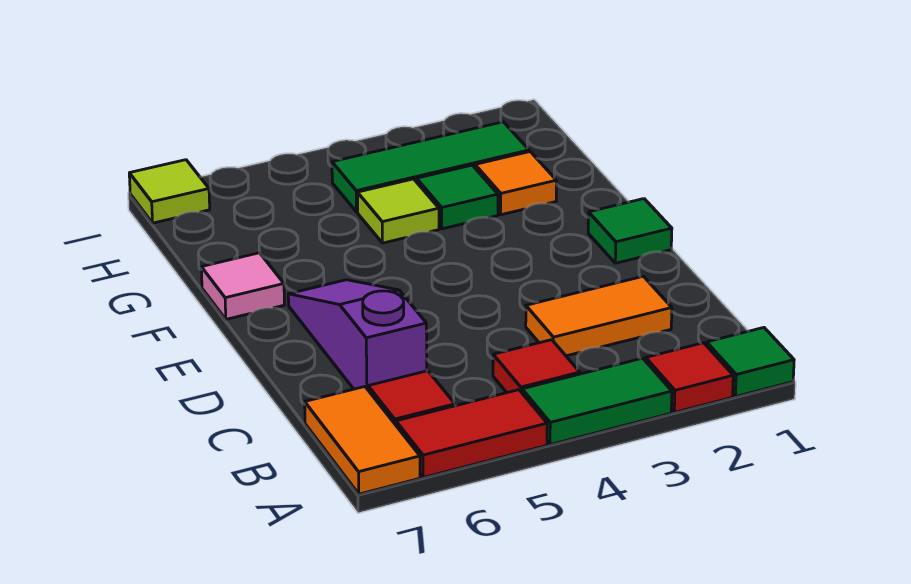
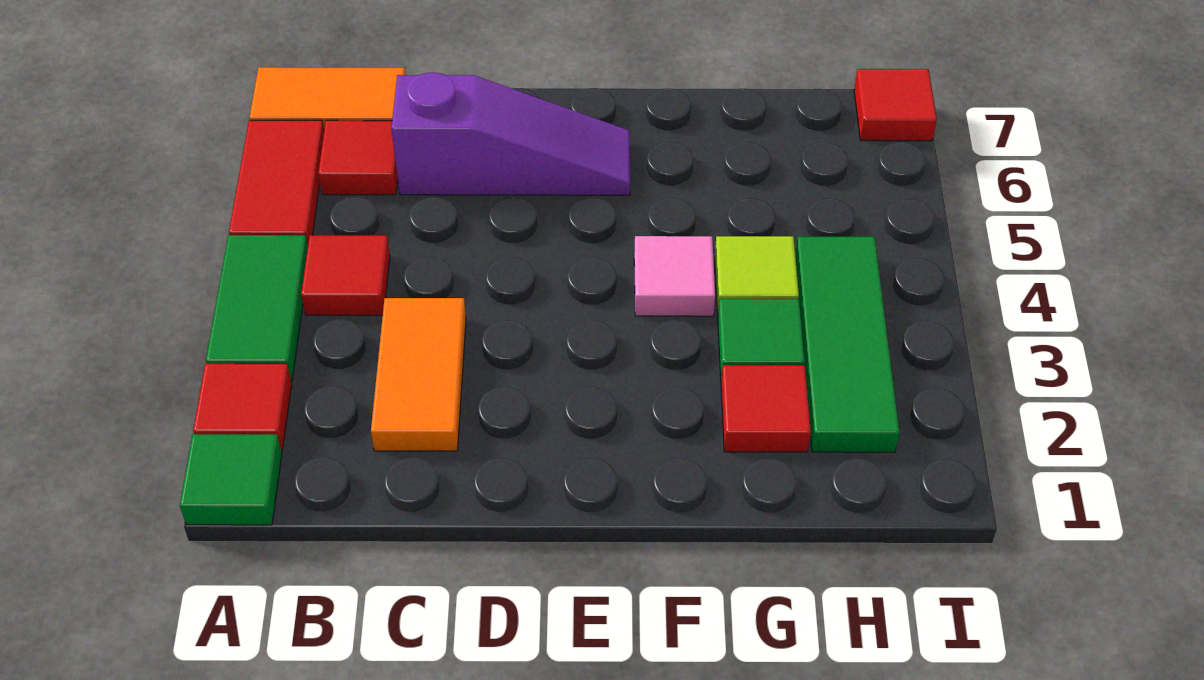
green tile E1 level 1 -> none
pink tile F7 level 1 -> pink tile F4 level 1
orange tile G2 level 1 -> red tile G2 level 1
lime tile I7 level 1 -> red tile I7 level 1

